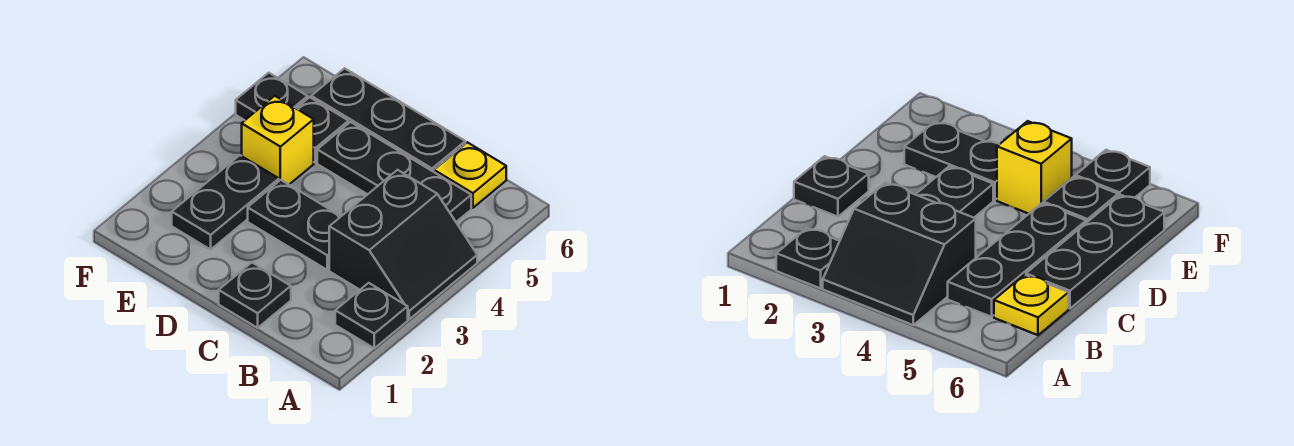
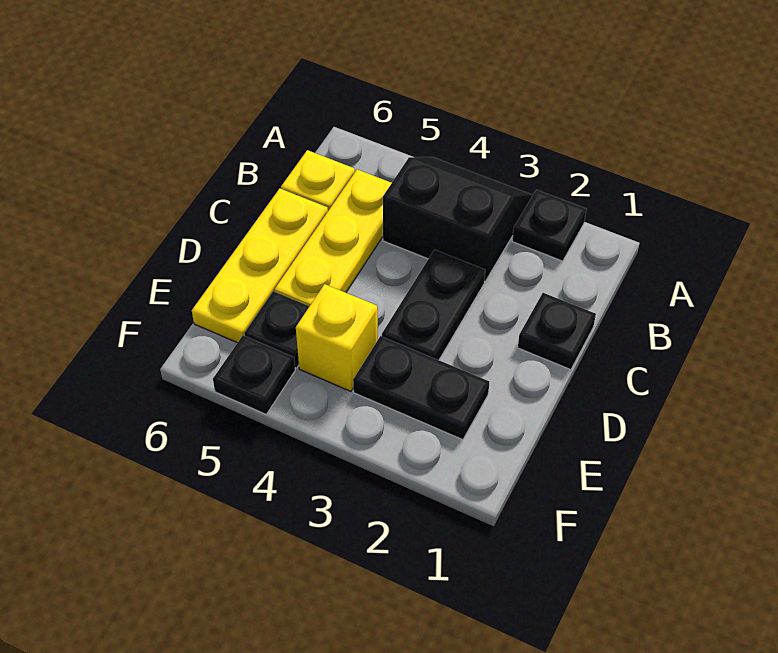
black plate B5:D5 level 1 -> yellow plate B5:D5 level 1
black plate C6:E6 level 1 -> yellow plate C6:E6 level 1

